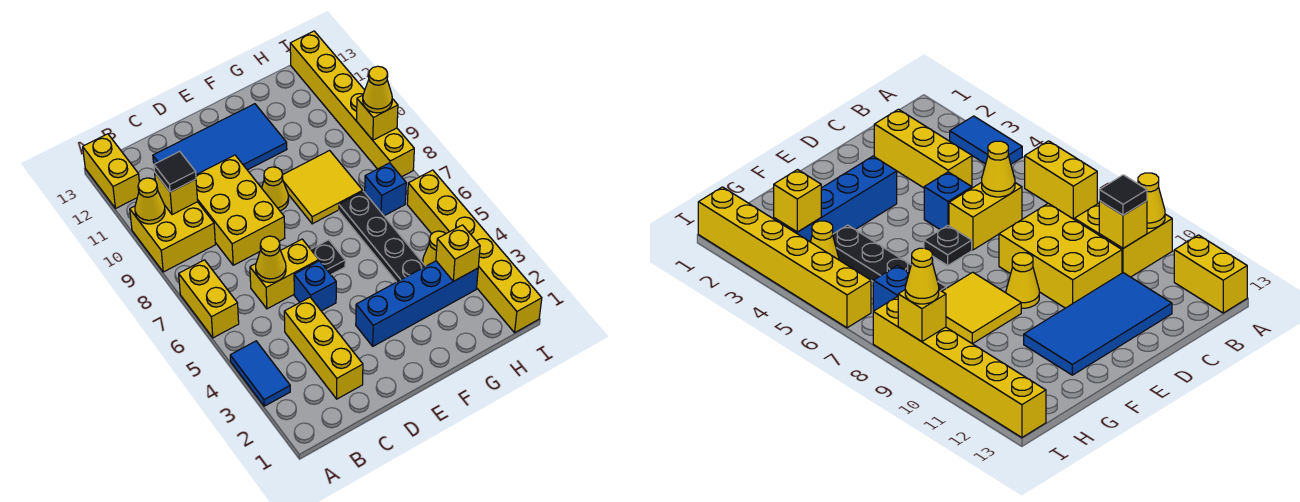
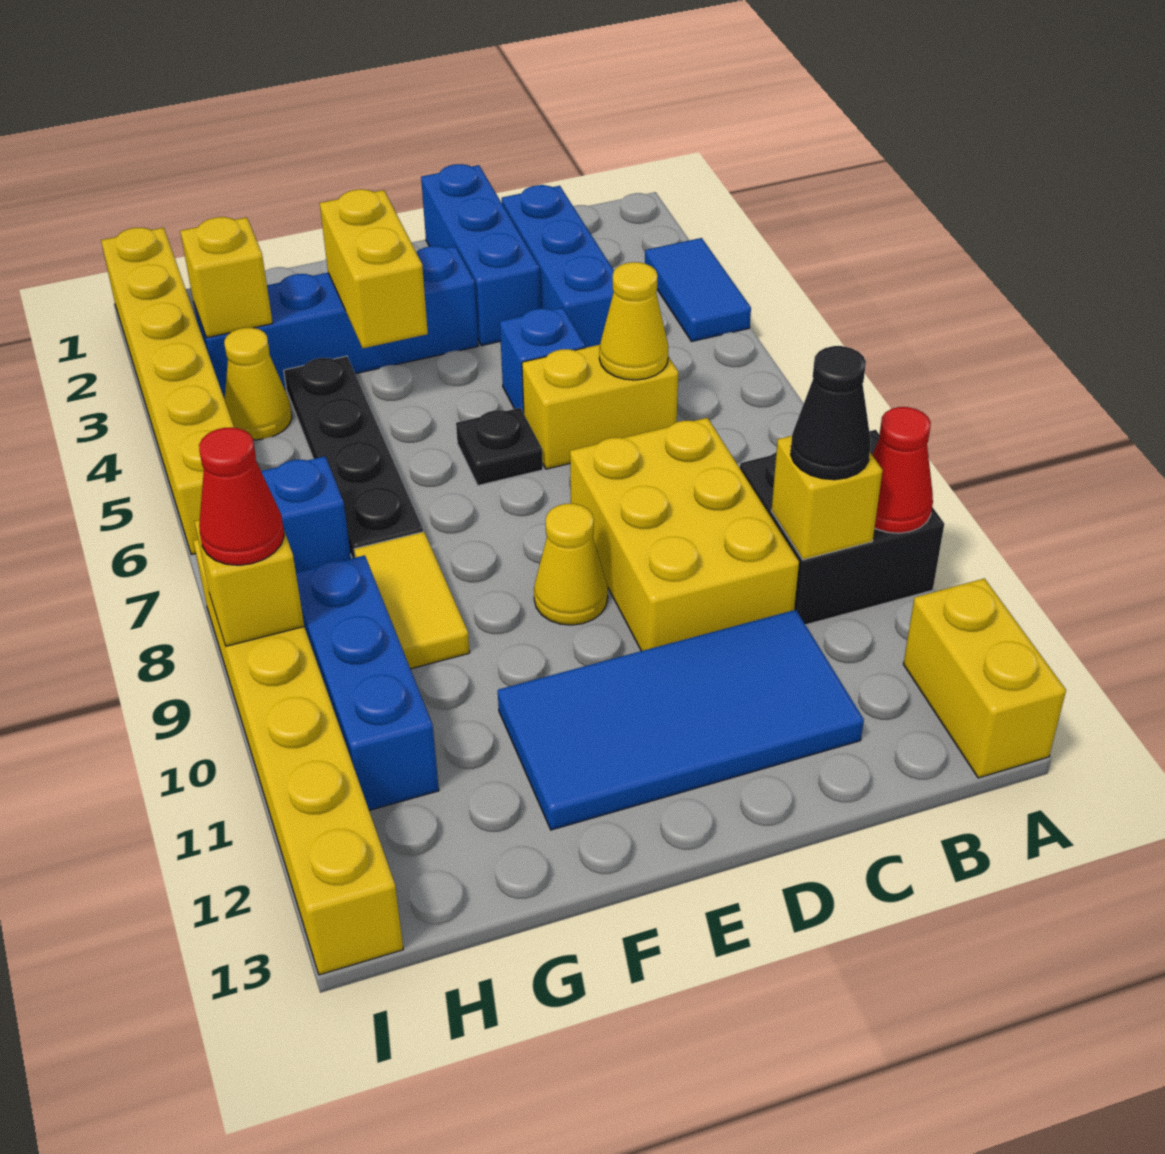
yellow brick A6:A7 level 1 -> yellow brick F3:F4 level 2
yellow brick A9:B10 level 1 -> black brick A9:B10 level 1
yellow cone A10 level 2 -> red cone A10 level 2
black tile B10 level 3 -> black cone B10 level 3
yellow brick C2:C4 level 1 -> blue brick C2:C4 level 1
none -> blue brick D1:D3 level 1
yellow tile F8:G9 level 1 -> yellow tile G8:G9 level 1
none -> blue brick H9:H11 level 1
yellow cone I9 level 3 -> red cone I9 level 3

